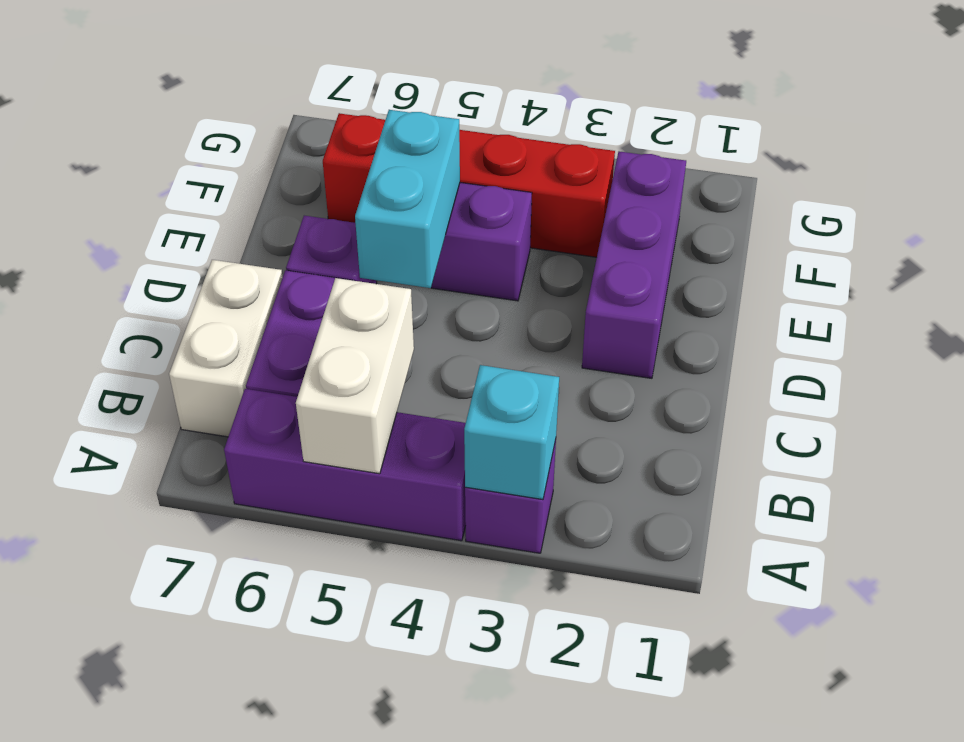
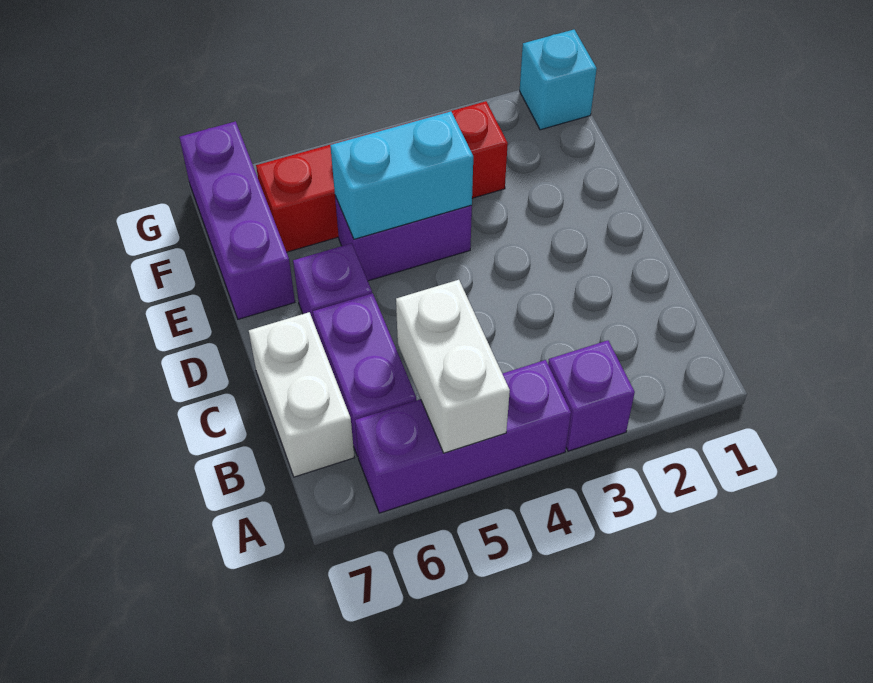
cyan brick A3 level 2 -> cyan brick G1 level 1
purple brick D2:F2 level 1 -> purple brick E7:G7 level 1
cyan brick D5:E5 level 2 -> cyan brick E4:E5 level 2

